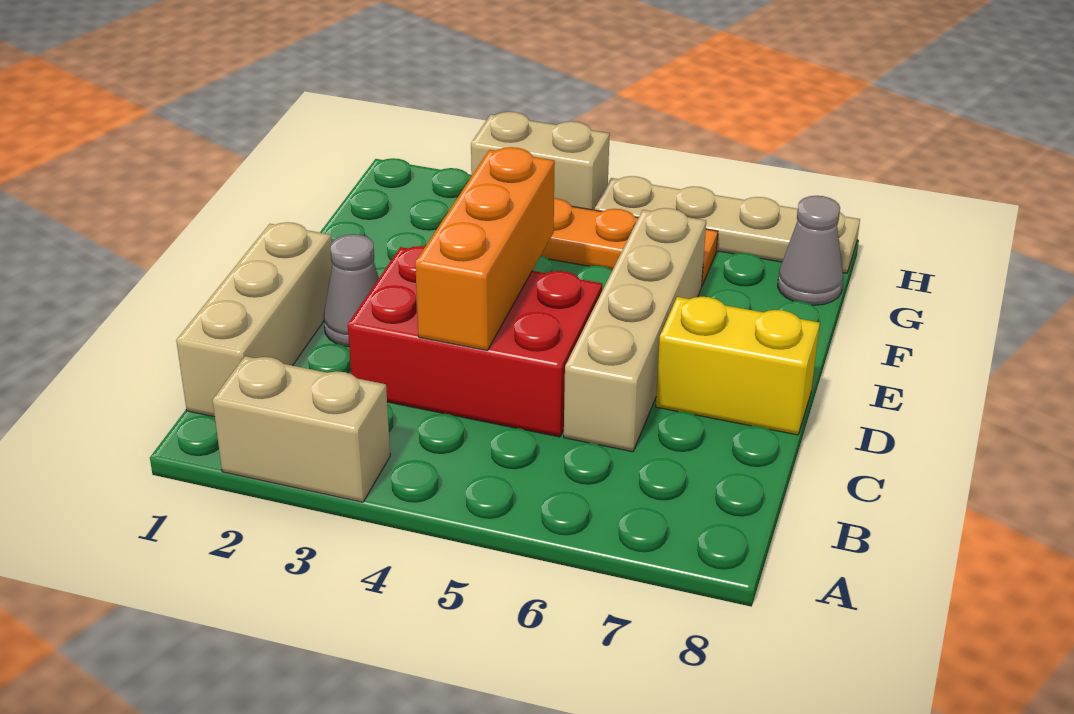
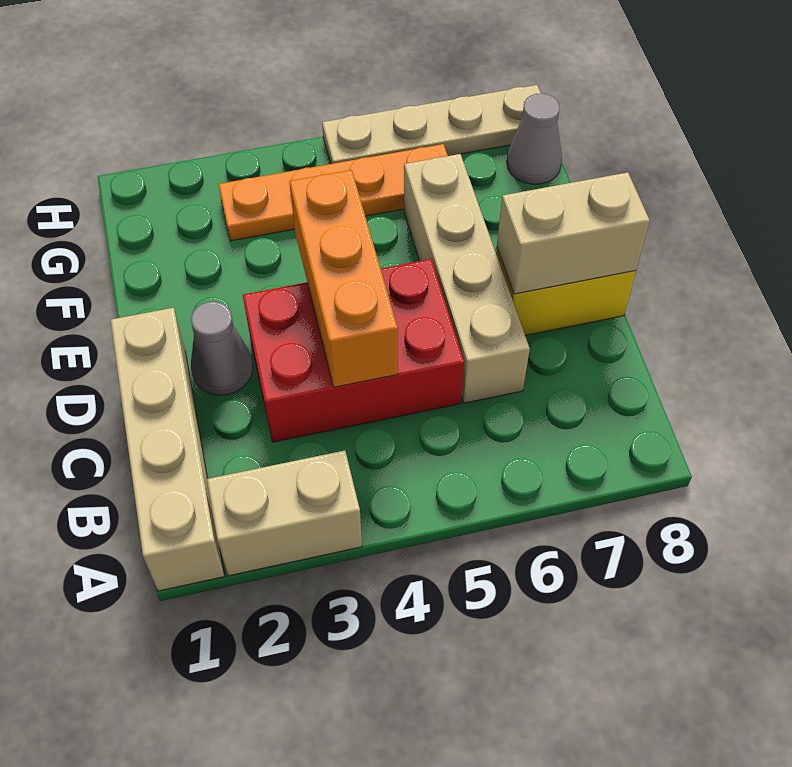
tan brick B1:D1 level 1 -> tan brick A1:D1 level 1
tan brick H3:H4 level 1 -> tan brick D7:D8 level 2

